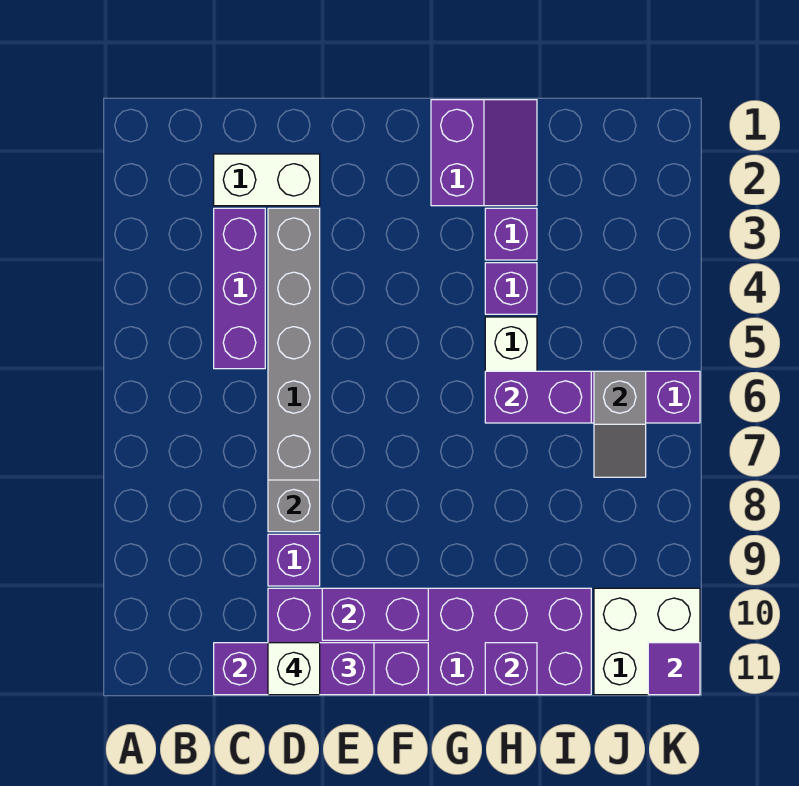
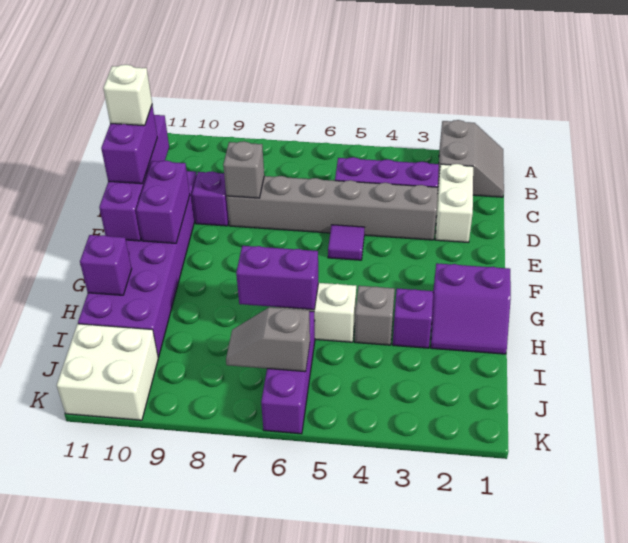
none -> grey slope A1:B2 level 1 top 2
purple brick H4 level 1 -> grey brick H4 level 1
purple brick H6:I6 level 2 -> purple brick H6:H7 level 2
purple tile K11 level 2 -> purple tile E5 level 1

